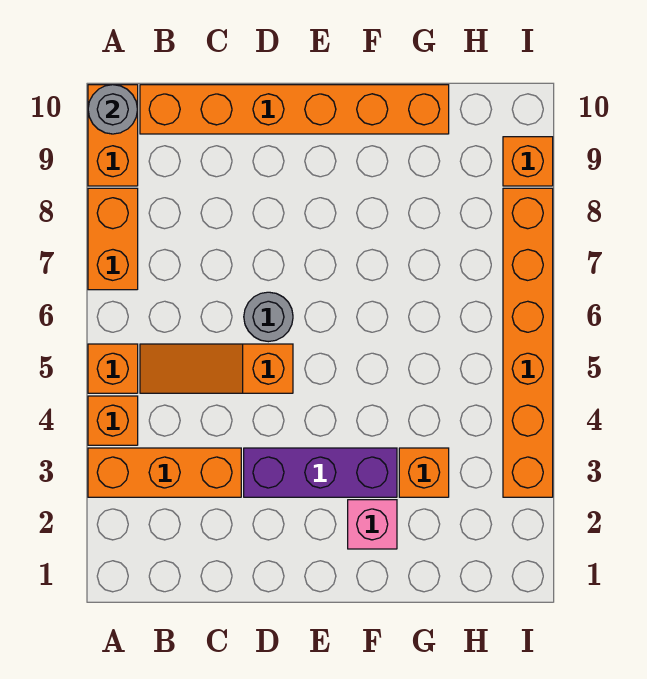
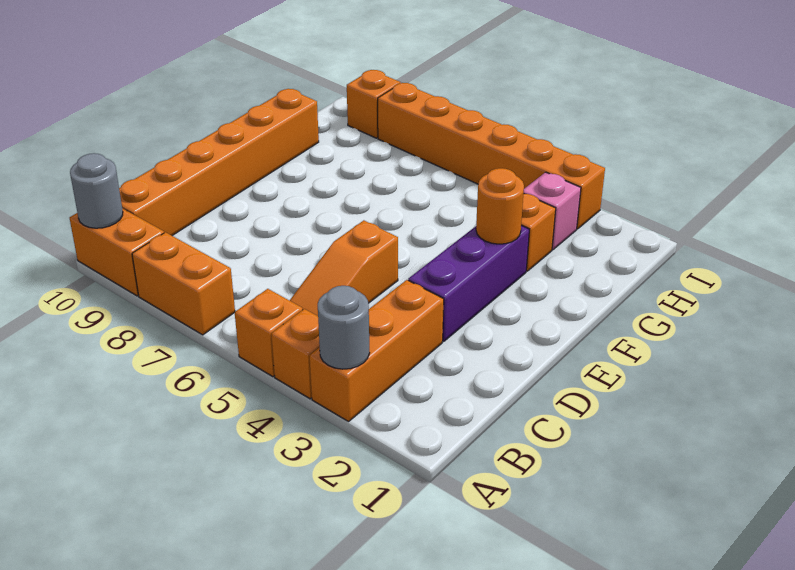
grey round brick D6 level 1 -> grey round brick A3 level 2
pink brick F2 level 1 -> pink brick H3 level 1
none -> orange round brick F3 level 2

